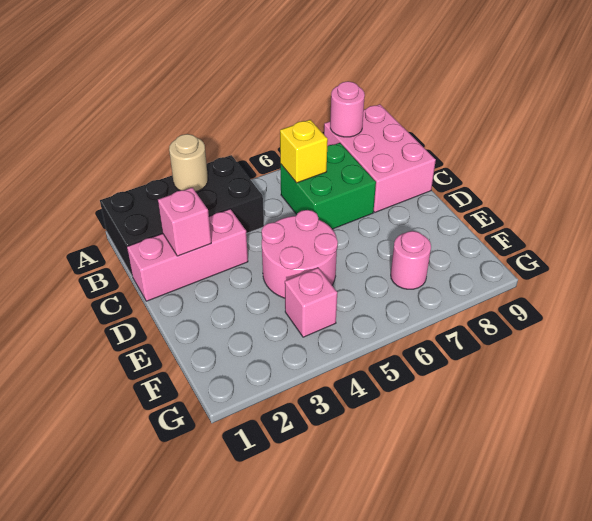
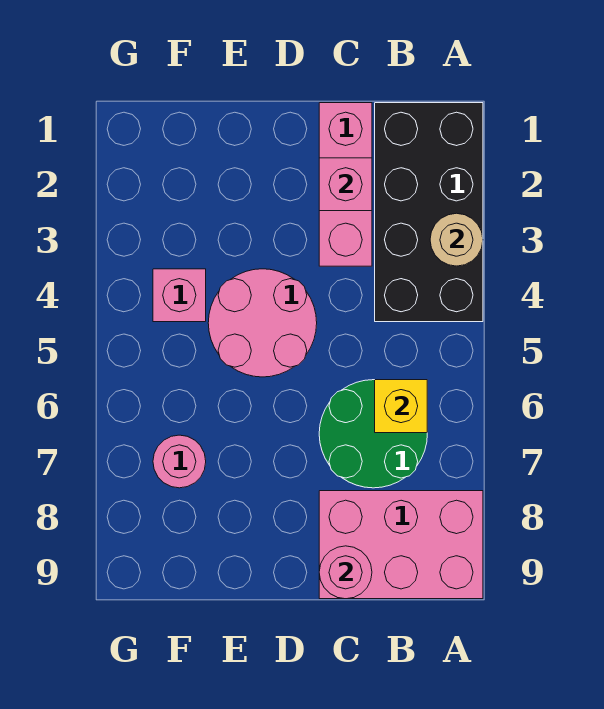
pink round brick A8 level 2 -> pink round brick C9 level 2
green brick B6:C7 level 1 -> green round brick B6:C7 level 1

